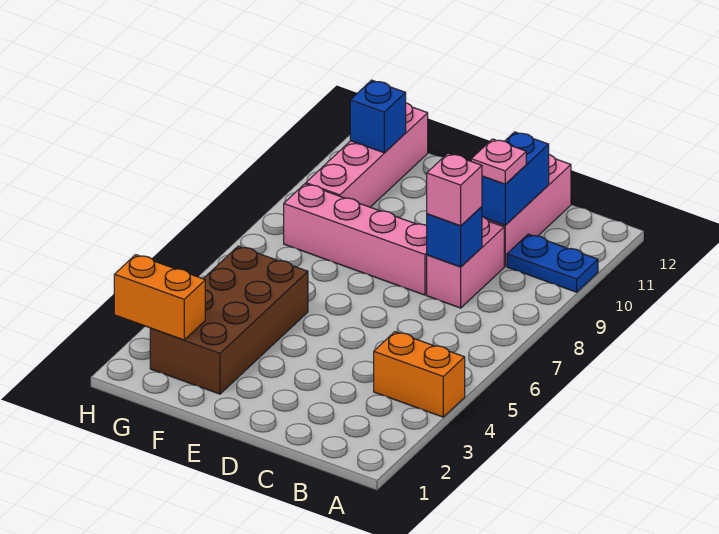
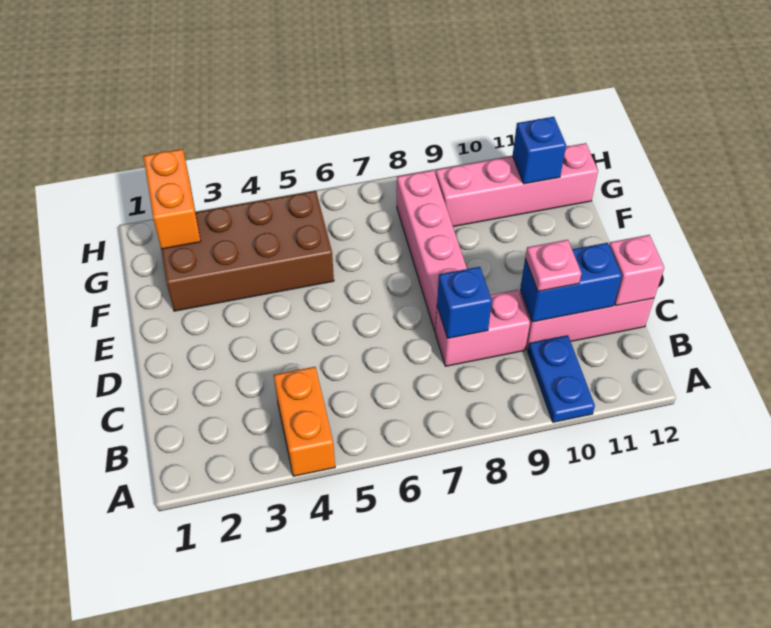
pink brick C8 level 3 -> pink brick C12 level 2

